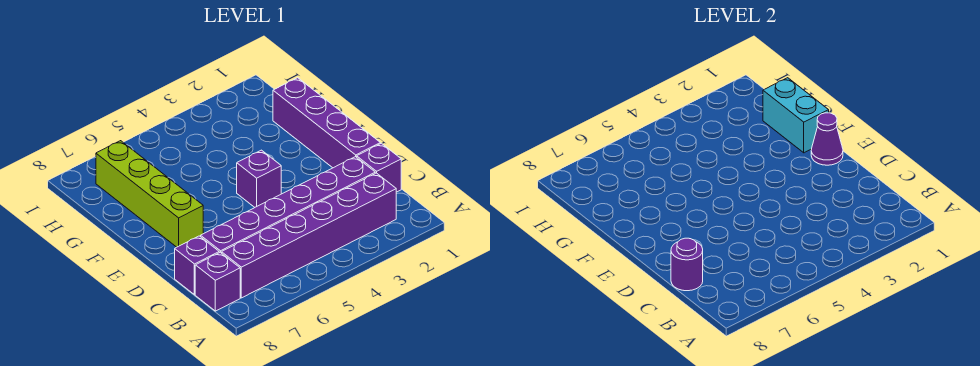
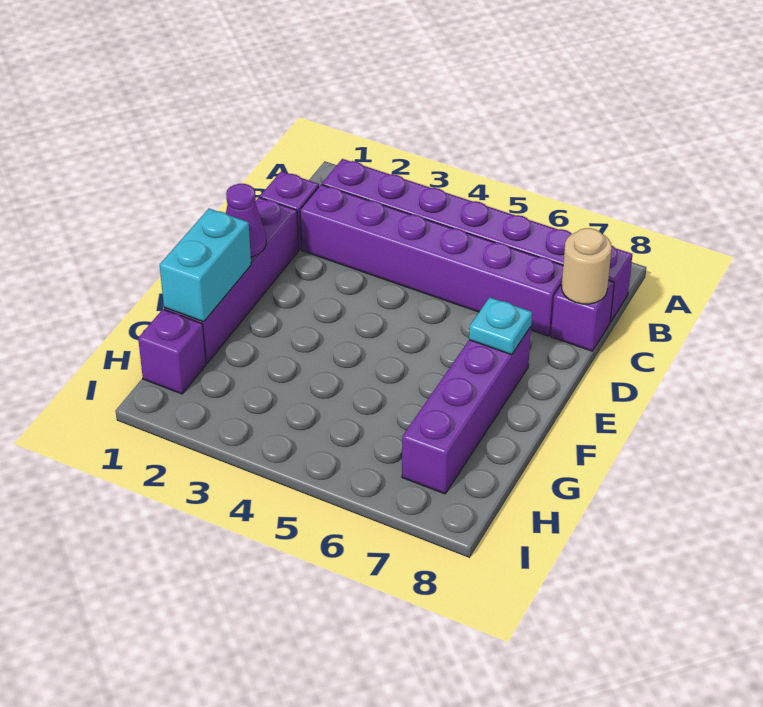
purple round brick C8 level 2 -> tan round brick C8 level 2
purple brick E4 level 1 -> purple brick H1 level 1
lime brick E7:H7 level 1 -> purple brick E7:H7 level 1
none -> cyan plate E7 level 2

